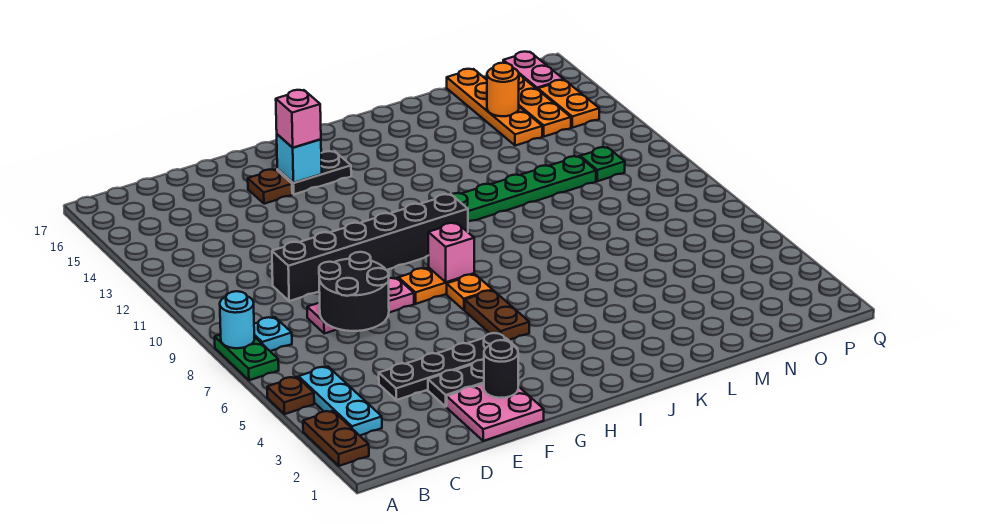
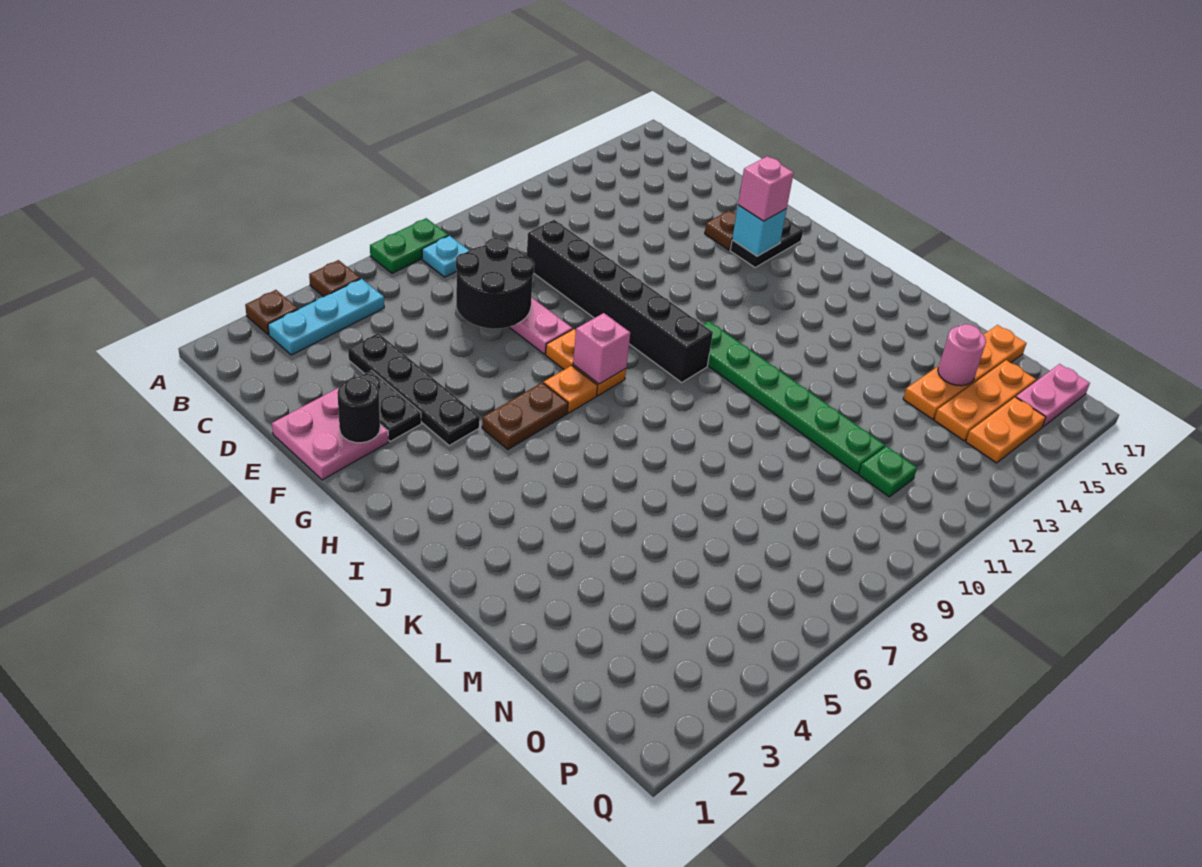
brown plate A2:A3 level 1 -> brown plate A3 level 1
cyan round brick A8 level 2 -> none
black plate G15:H15 level 1 -> black plate G15:G16 level 1
orange round brick N15 level 2 -> pink round brick N15 level 2

